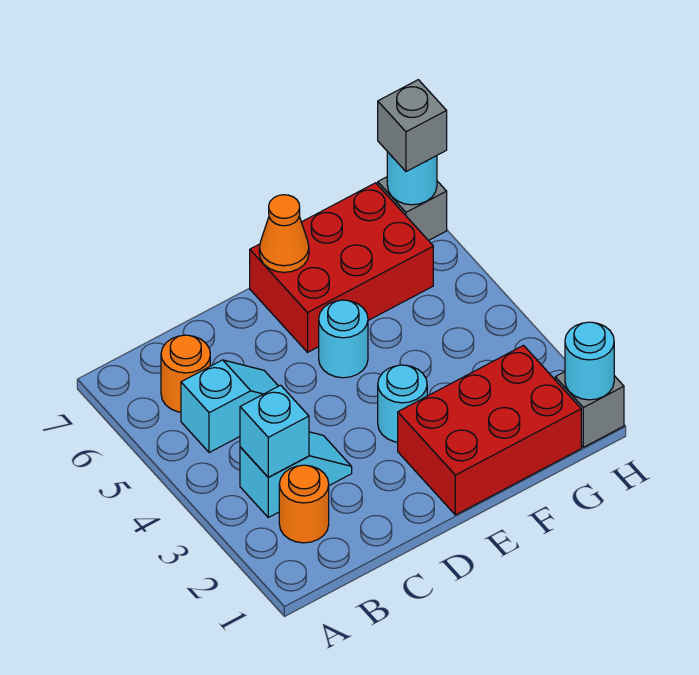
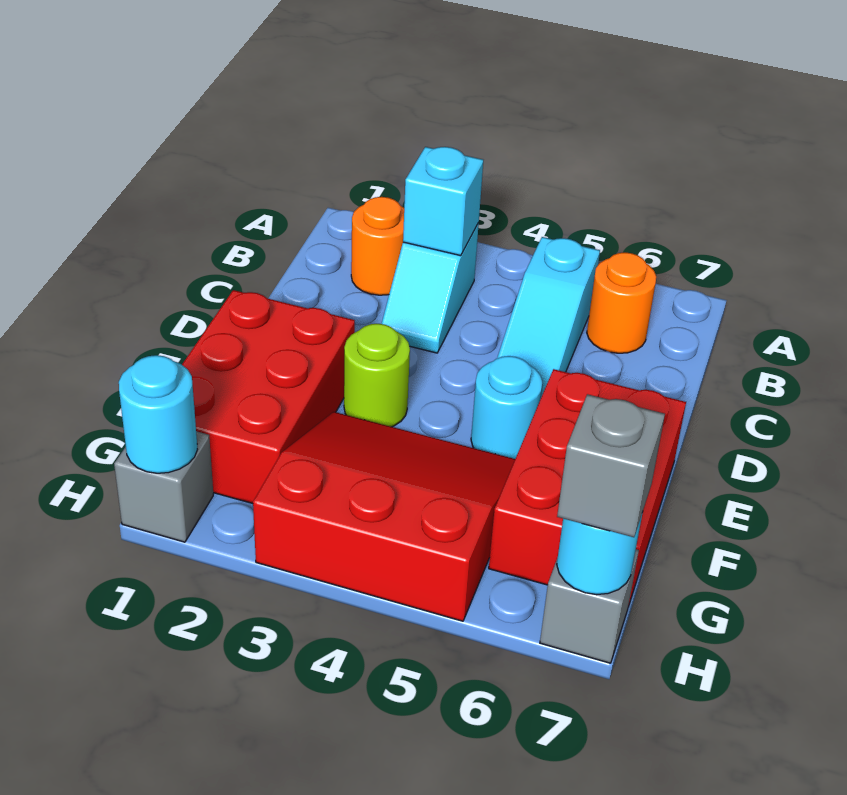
cyan slope B5:C5 level 1 top B -> cyan slope B5:D5 level 1 top B
cyan round brick E3 level 1 -> lime round brick E3 level 1
orange cone E7 level 2 -> none
none -> red slope F3:H5 level 1 top H

